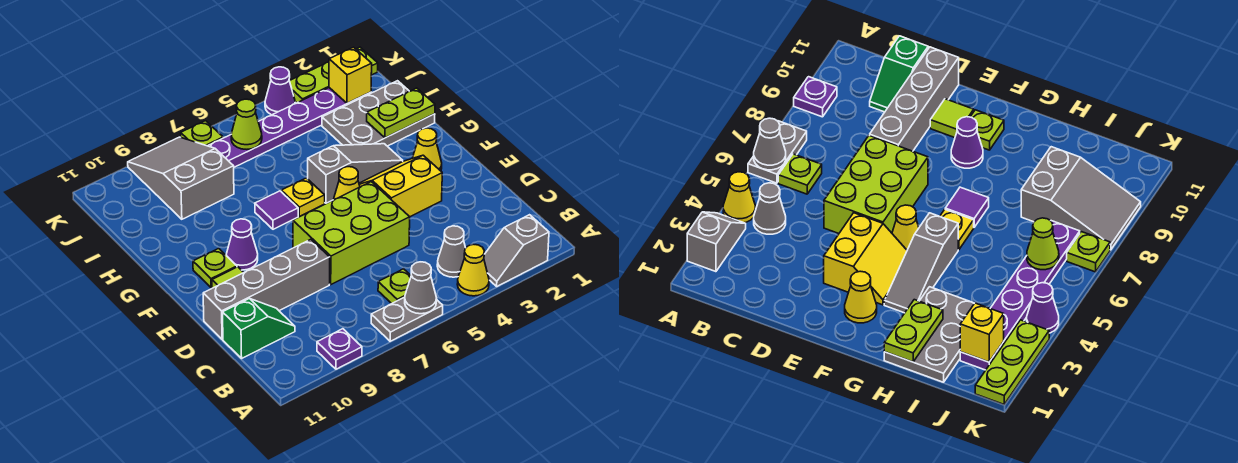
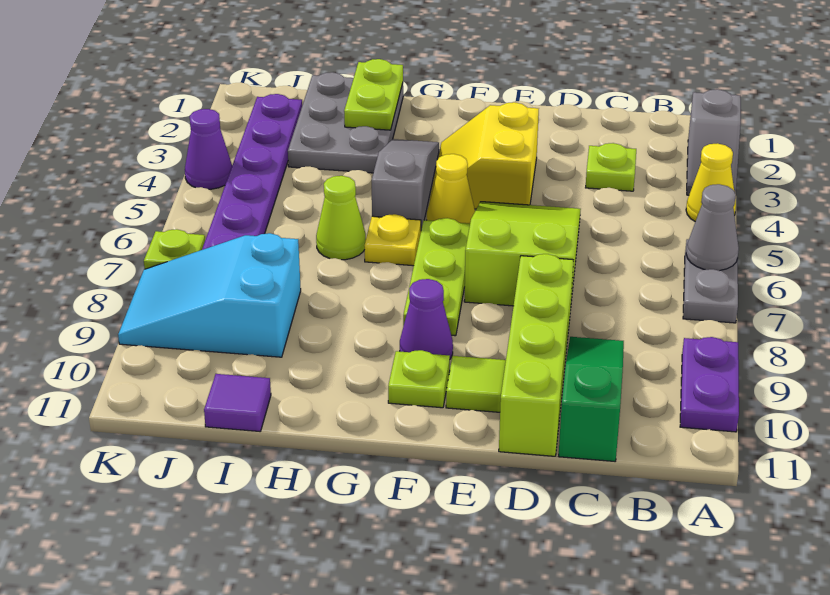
purple plate A9 level 1 -> purple plate A9:A10 level 1
grey cone B4 level 1 -> none
lime plate B6 level 1 -> lime plate C3 level 1
green slope C10:C11 level 1 top 11 -> green slope C9:C11 level 1 top 11
lime brick D5:E7 level 1 -> lime slope D5:E7 level 1 top 7
grey brick D8:D11 level 1 -> lime brick D8:D11 level 1
yellow cone F2 level 1 -> none
purple tile G7 level 1 -> purple tile I11 level 1
grey slope I8:K9 level 1 top I -> cyan slope I8:K9 level 1 top I
yellow brick J2 level 2 -> none
lime cone J6 level 2 -> lime cone H6 level 1
lime plate K1:K3 level 1 -> lime plate F6:F8 level 1

